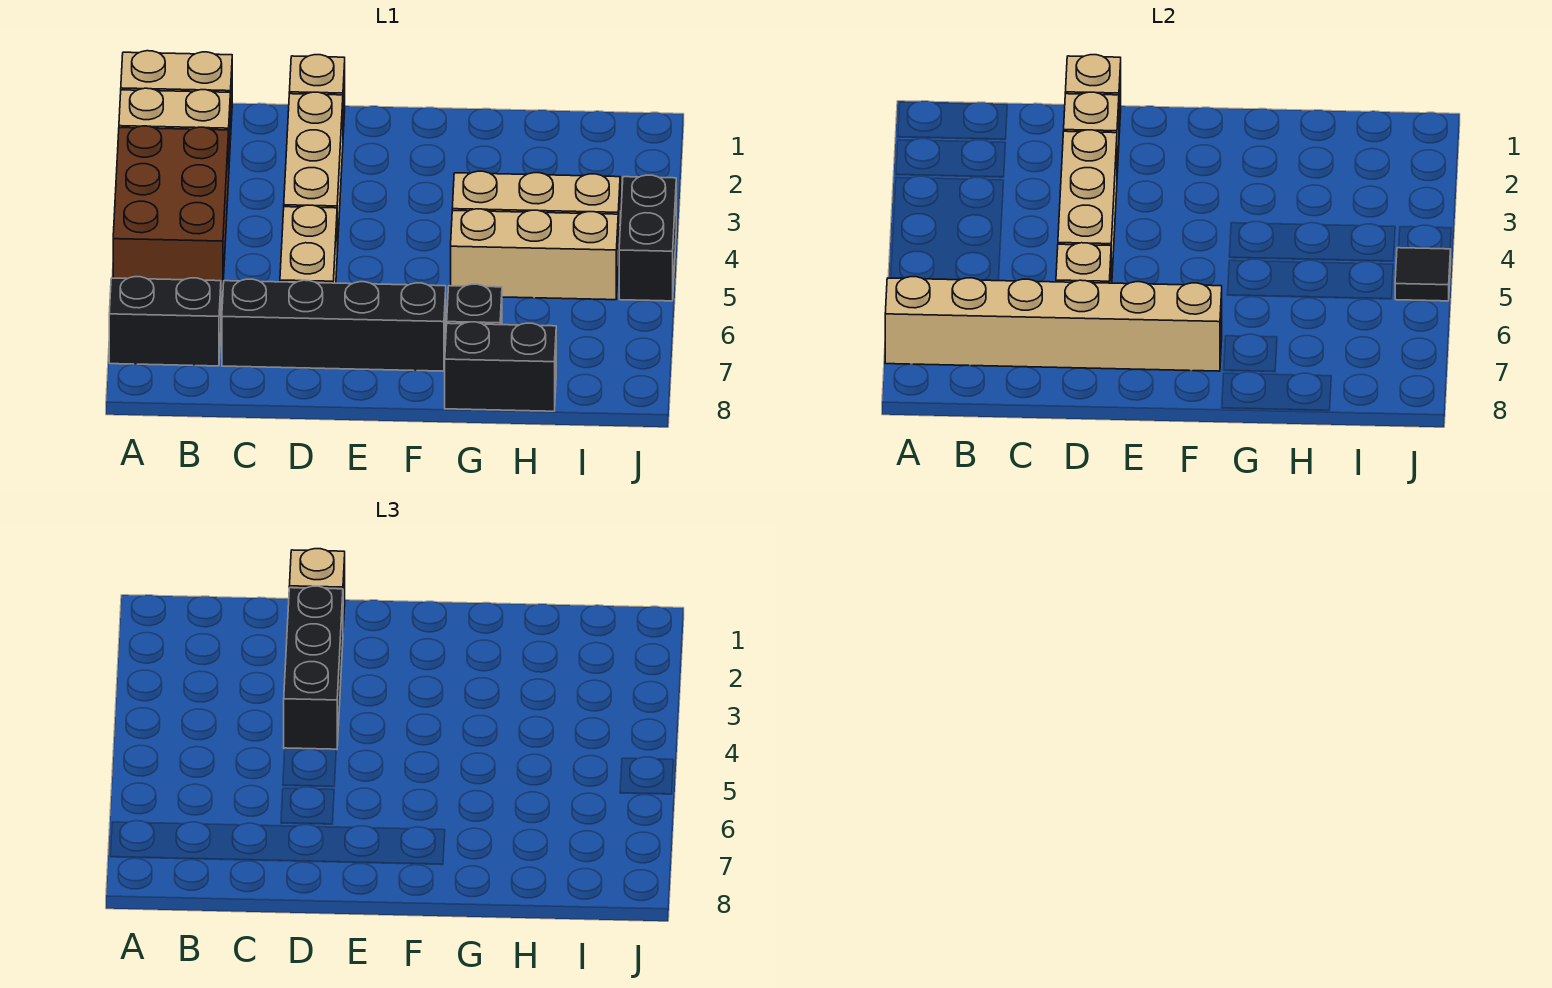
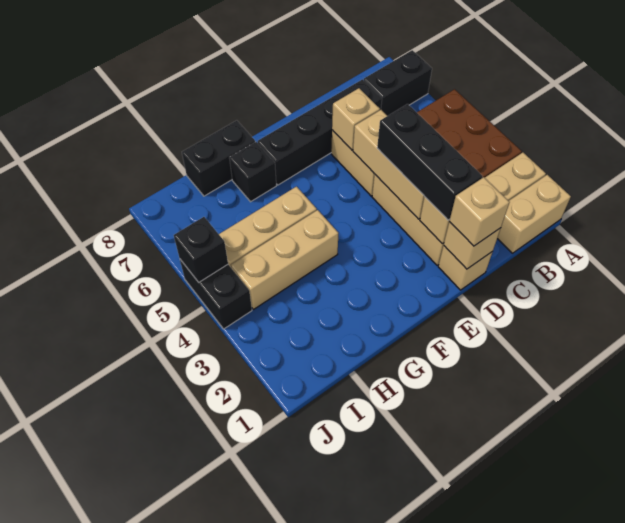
tan brick A7:F7 level 2 -> none
black tile J5 level 2 -> black brick J5 level 2

